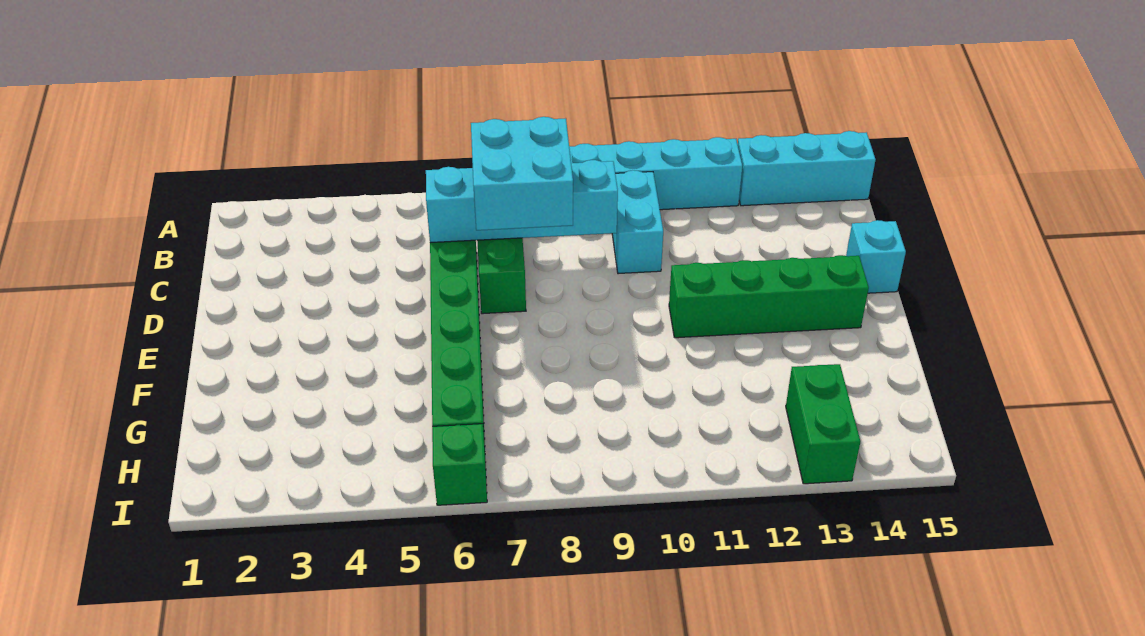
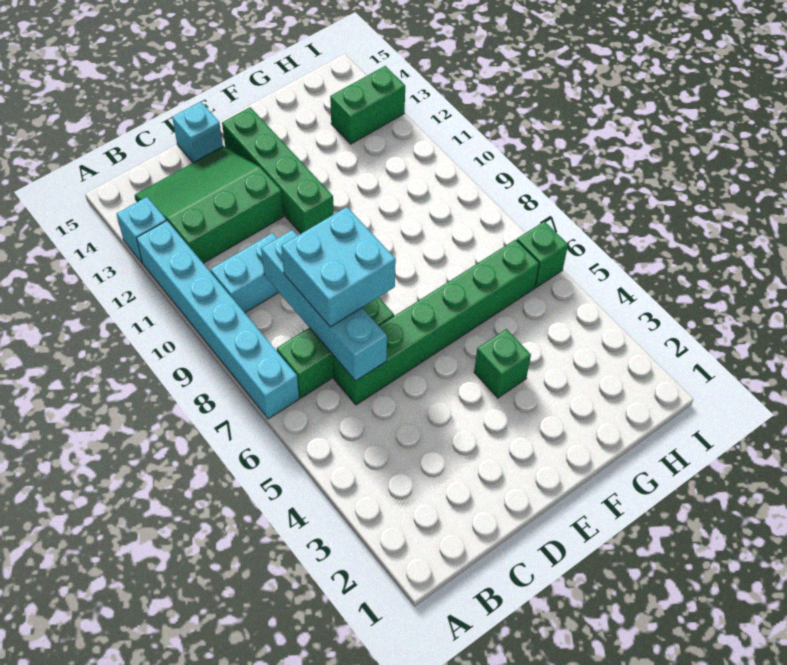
cyan brick A13:A15 level 1 -> cyan brick A13 level 1
none -> green slope B12:D14 level 1 top 12
none -> green brick F4 level 1

